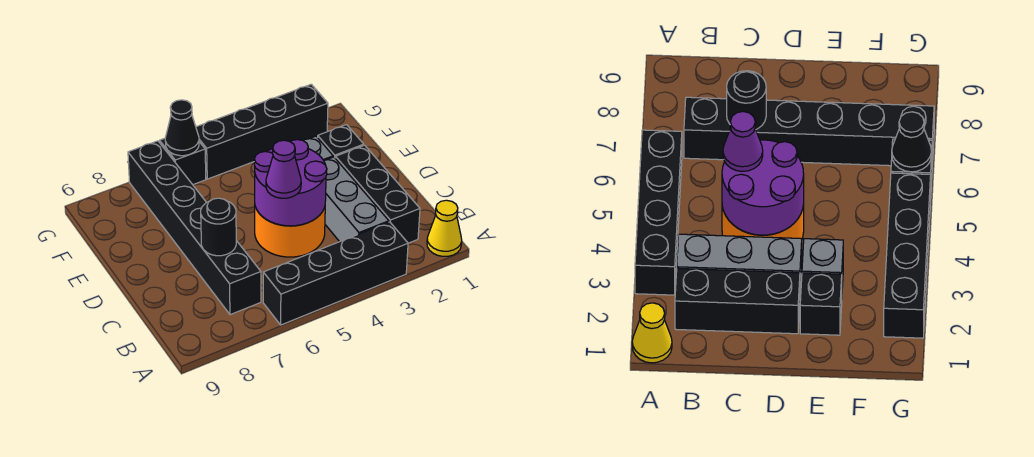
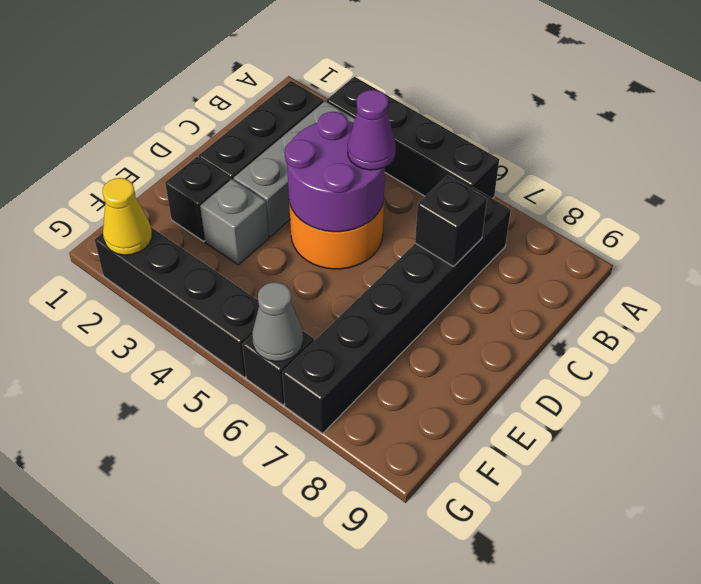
yellow cone A1 level 1 -> yellow cone G2 level 2
black round brick C7 level 2 -> black brick C7 level 2
black cone G6 level 2 -> grey cone G6 level 2

